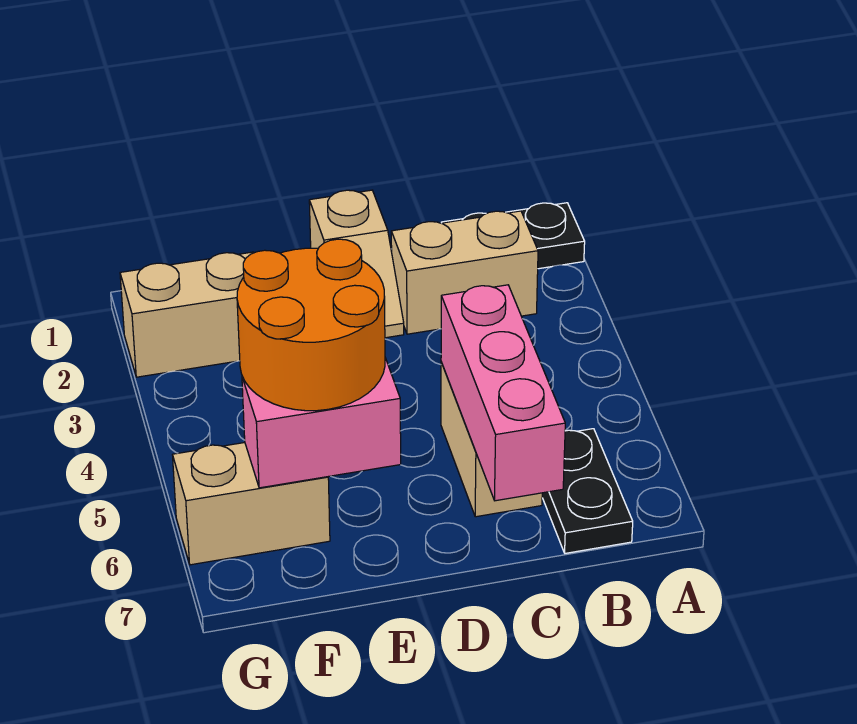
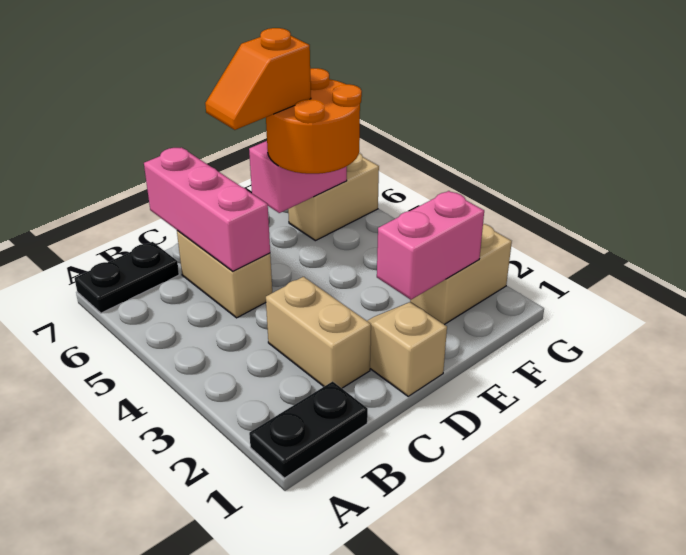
tan brick B2:C2 level 1 -> tan brick C2:C3 level 1
black plate B6:B7 level 1 -> black plate A7:B7 level 1
none -> orange slope D6:E6 level 4 top E
none -> pink brick E2:F2 level 2

